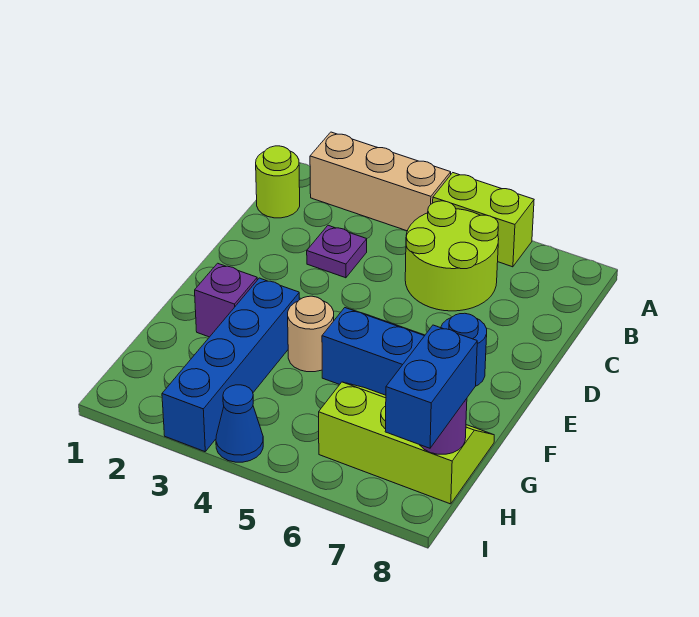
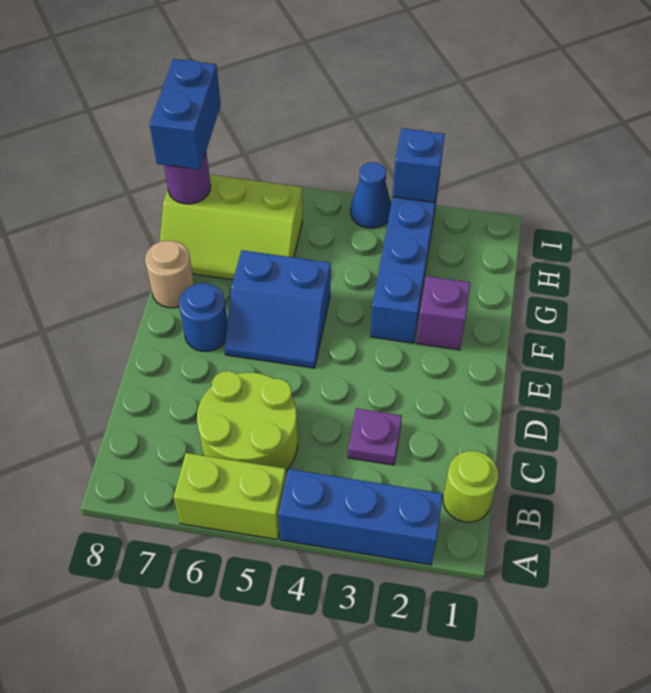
tan brick A2:A4 level 1 -> blue brick A2:A4 level 1
tan round brick F4 level 1 -> tan round brick F8 level 1
none -> blue brick I3 level 2

